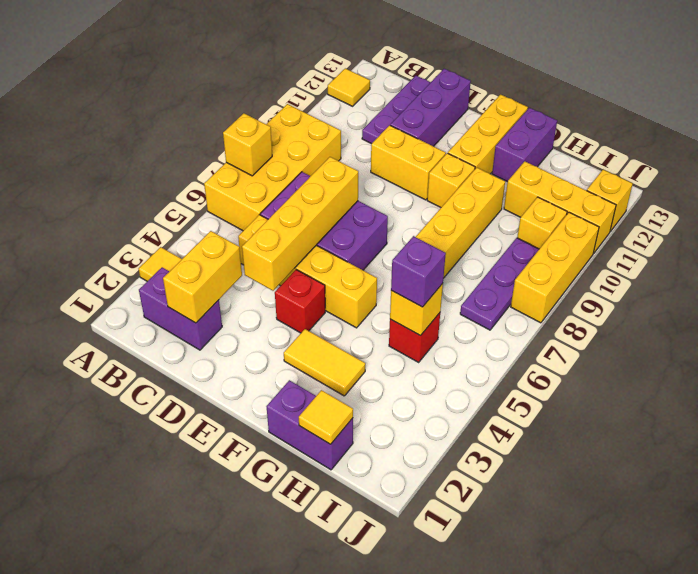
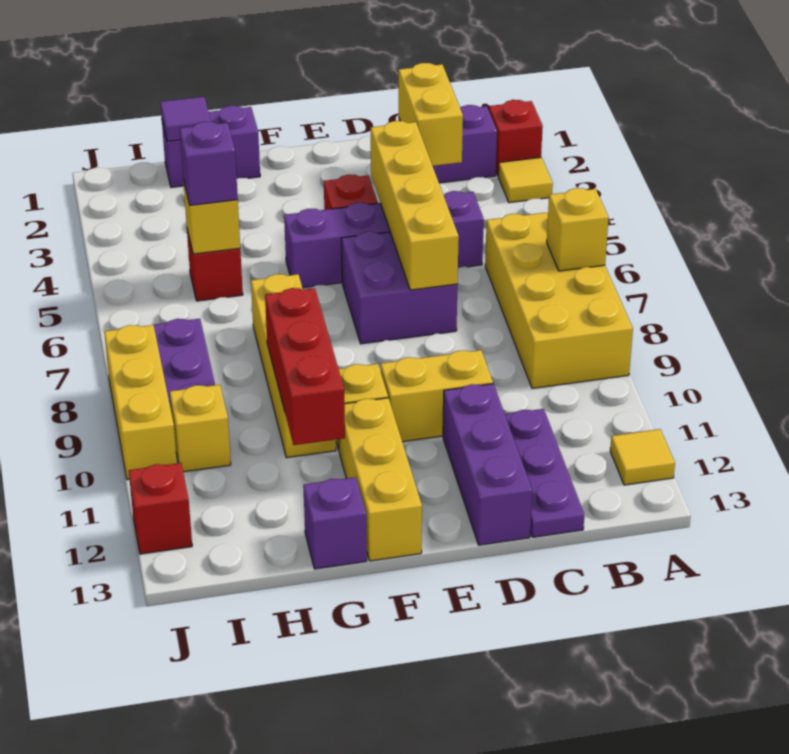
none -> red brick A2 level 1
yellow brick C5:F5 level 1 -> purple brick C5:F5 level 1
purple brick C6:E7 level 1 -> purple brick D6:E7 level 1
yellow tile F3:G3 level 1 -> none
none -> red brick G9:G11 level 2
purple brick G12:G13 level 1 -> purple brick G13 level 1
yellow tile H1 level 2 -> purple tile H1 level 2
yellow brick H11:J11 level 1 -> none
yellow brick J12 level 1 -> red brick J12 level 1

